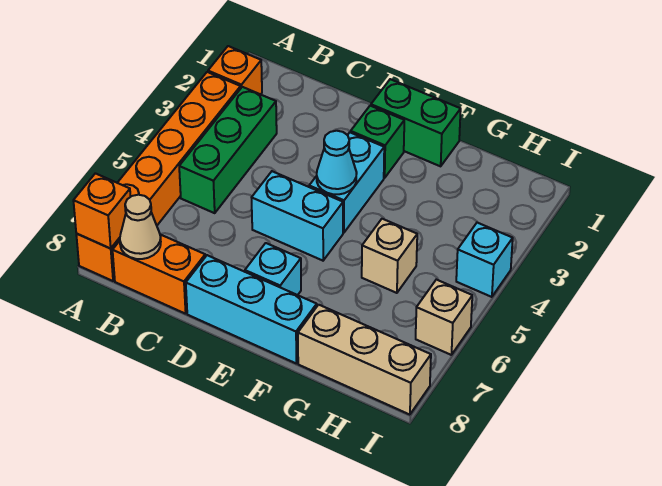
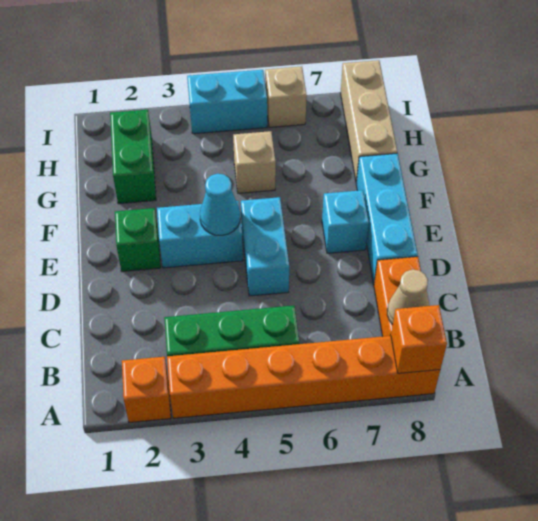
green brick E1:F1 level 1 -> green brick G2:H2 level 1
cyan brick I4 level 1 -> cyan brick I4:I5 level 1

